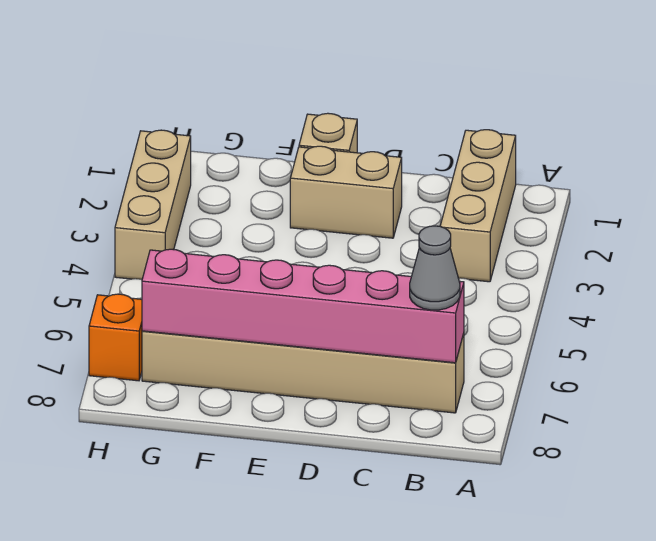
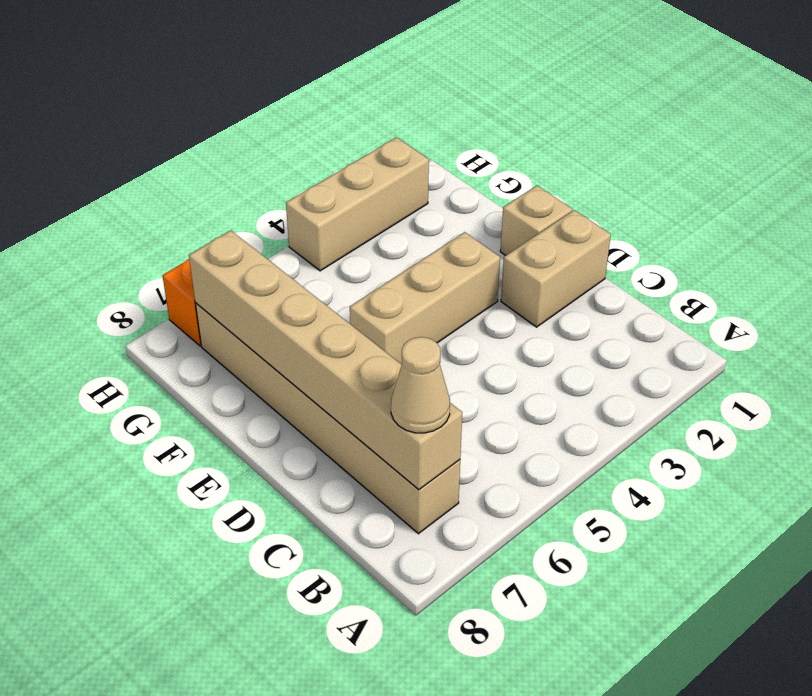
tan brick B1:B3 level 1 -> tan brick E3:E5 level 1
pink brick B7:G7 level 2 -> tan brick B7:G7 level 2
grey cone B7 level 3 -> tan cone B7 level 3
tan brick D2:E2 level 1 -> tan brick D1:D2 level 1

